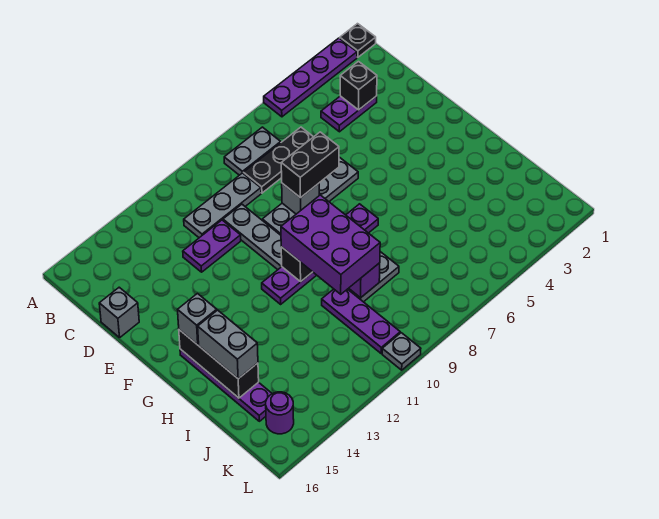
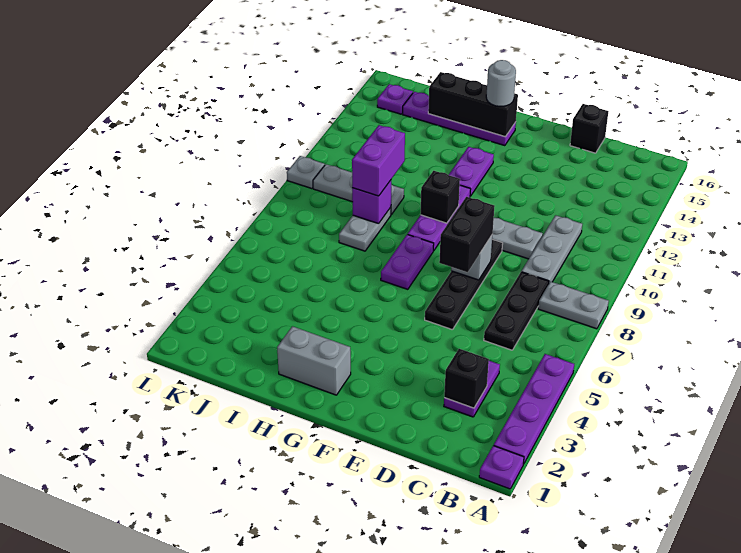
black plate A1 level 1 -> purple plate A1 level 1
grey plate B7:B8 level 1 -> grey plate A8:B8 level 1
purple plate D11:D12 level 1 -> purple plate G12:G13 level 1
grey brick D16 level 1 -> black brick D16 level 1
grey plate E6:E9 level 1 -> black plate E6:E9 level 1
purple brick G9:I10 level 3 -> purple brick I9:I10 level 3
grey brick G15 level 3 -> grey round brick G15 level 3
grey brick H15:I15 level 3 -> grey brick G2:H2 level 1
purple plate I10:K10 level 1 -> grey plate I10:K10 level 1
purple round brick K15 level 1 -> purple plate K15 level 1

